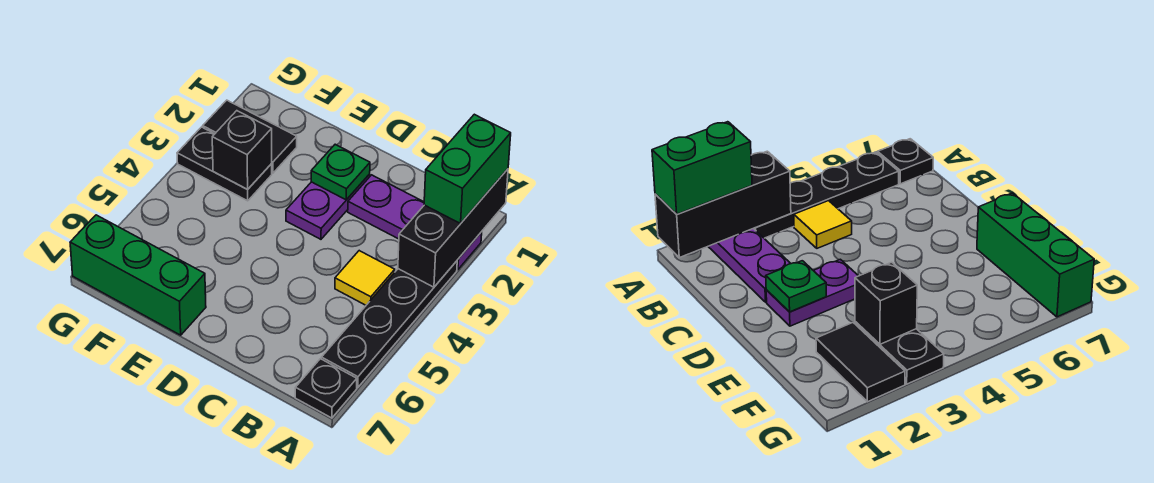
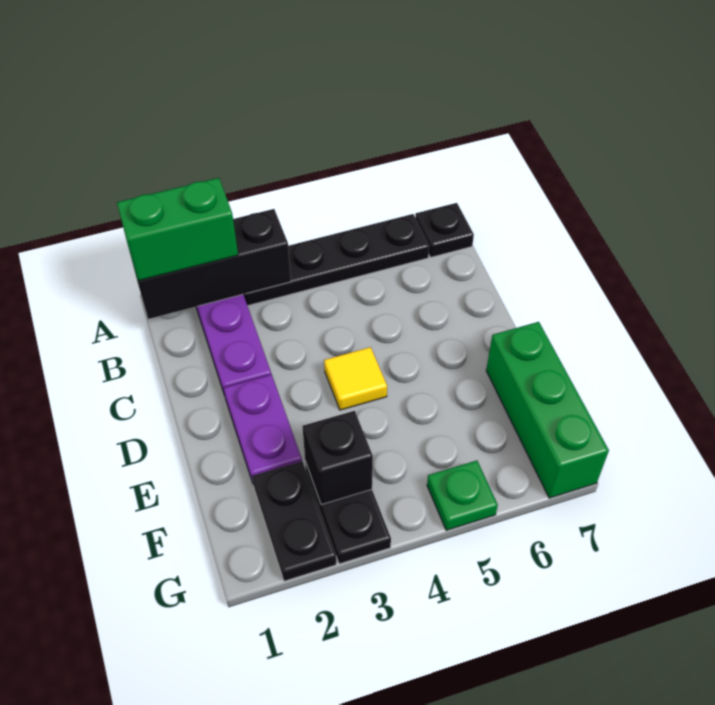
yellow tile B4 level 1 -> yellow tile D4 level 1
purple plate D2:D3 level 1 -> purple plate D2:E2 level 1
green plate D2 level 2 -> green plate G5 level 1
black tile F2:G2 level 1 -> black plate F2:G2 level 1

